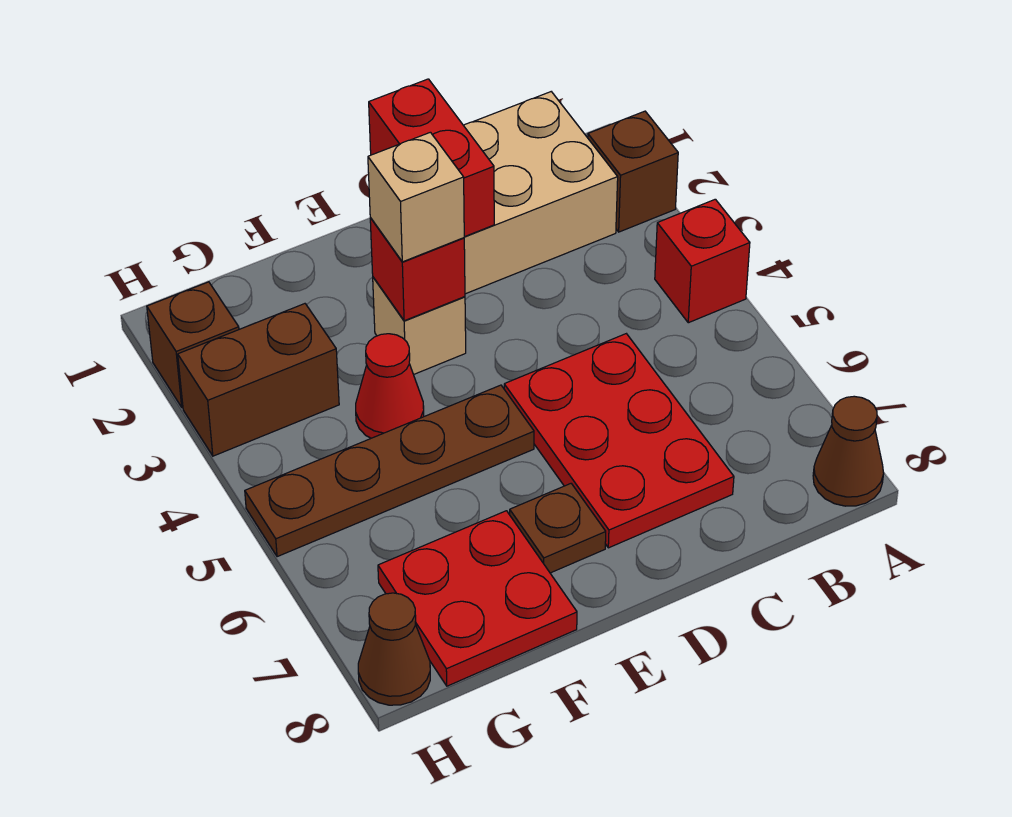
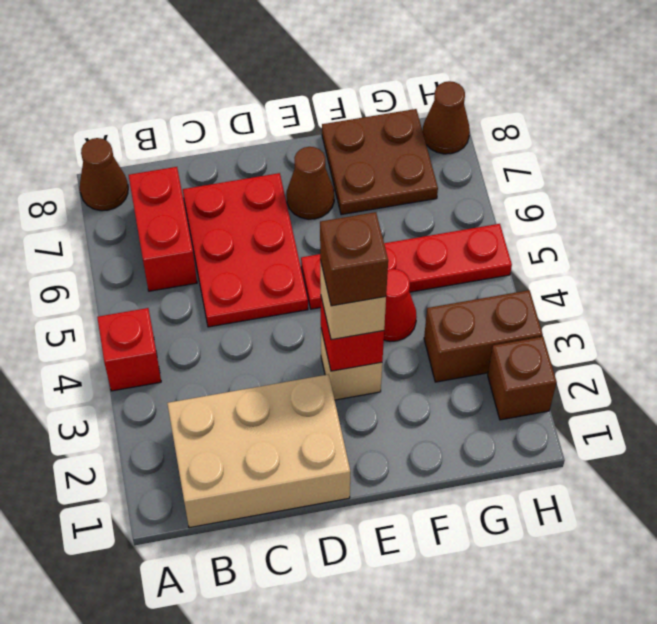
brown brick A2 level 1 -> brown brick E3 level 4
red brick D1:D2 level 2 -> red brick B6:B7 level 1
brown plate E5:H5 level 1 -> red plate E5:H5 level 1
brown plate E7 level 1 -> brown cone E7 level 1
red plate F7:G8 level 1 -> brown plate F7:G8 level 1

